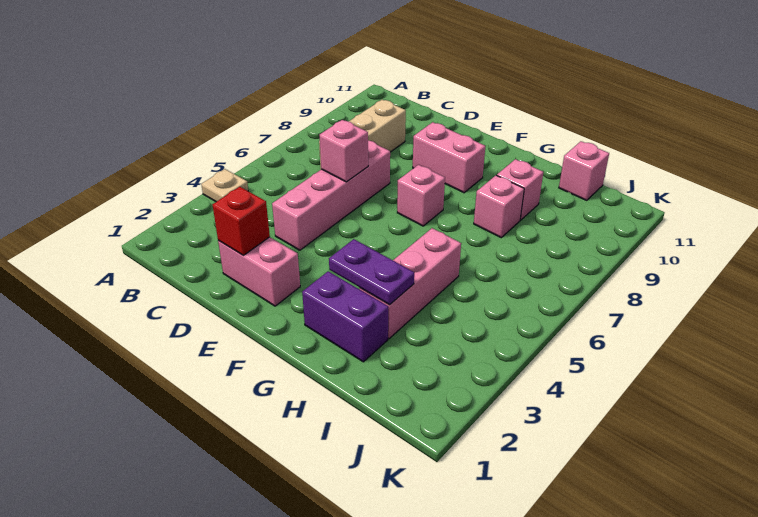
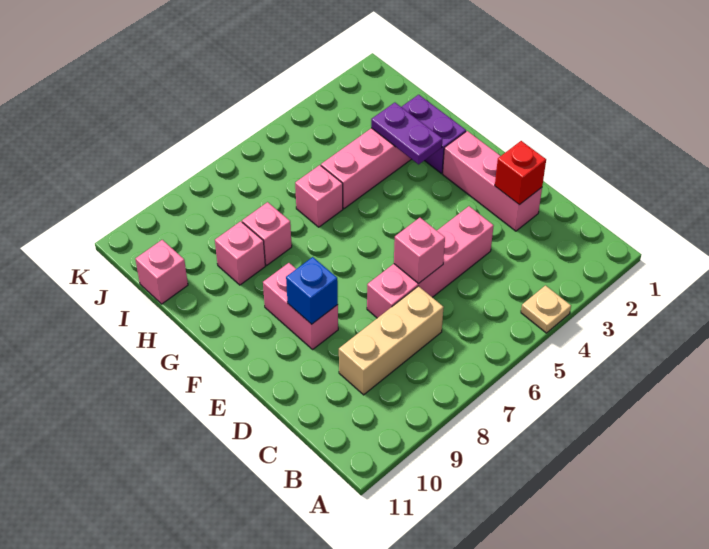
pink brick D2:E2 level 1 -> pink brick D2:F2 level 1
none -> blue brick E9 level 2
pink brick F7 level 1 -> pink brick H6 level 1

